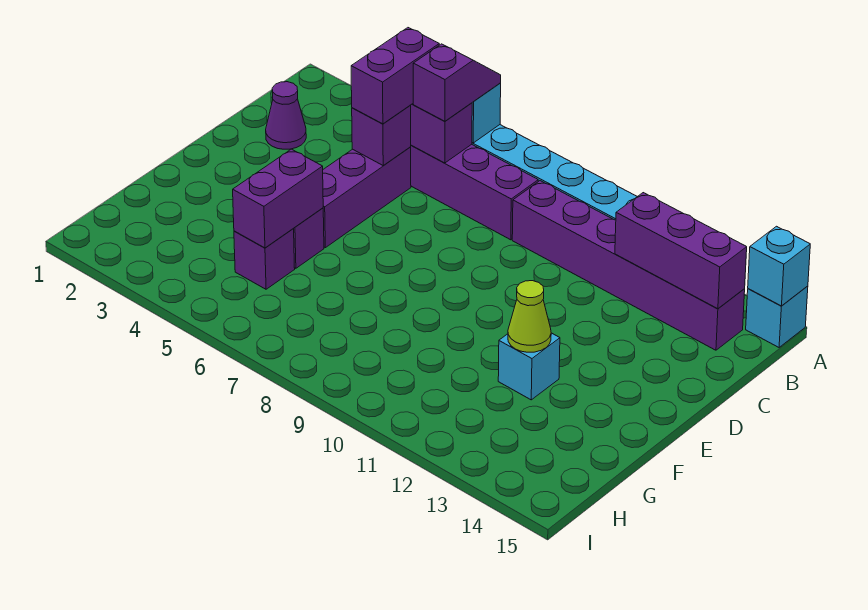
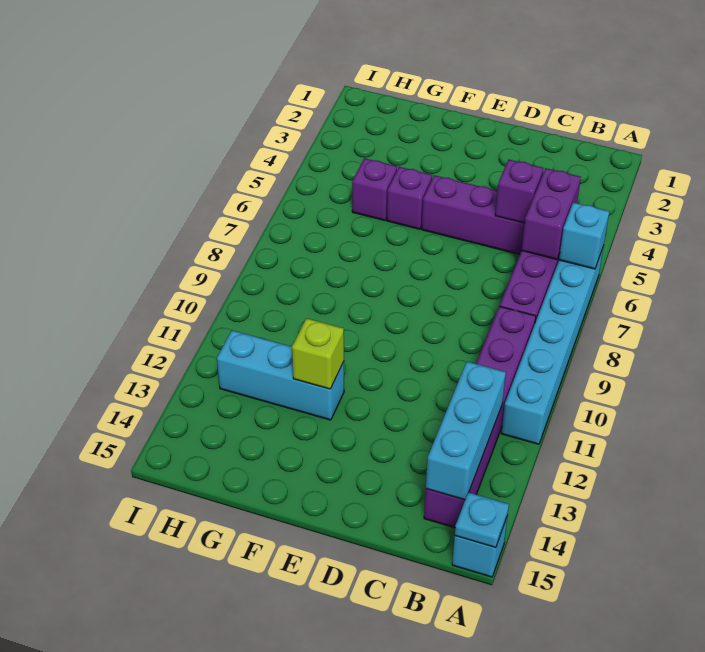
purple slope A6:B6 level 3 top B -> none
cyan brick A15 level 2 -> cyan plate A15 level 2
purple brick B5:C5 level 3 -> none
purple brick B12:B14 level 2 -> cyan brick B12:B14 level 2
purple cone C2 level 1 -> none
purple brick F5:G5 level 2 -> none
cyan brick F12 level 1 -> cyan brick F12:H12 level 1
lime cone F12 level 2 -> lime brick F12 level 2

